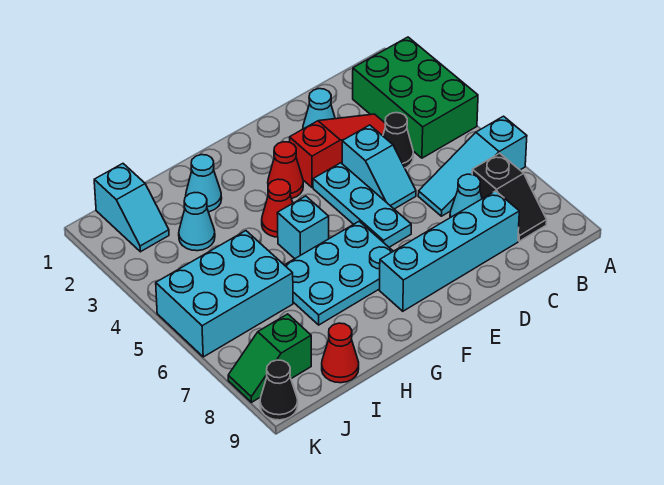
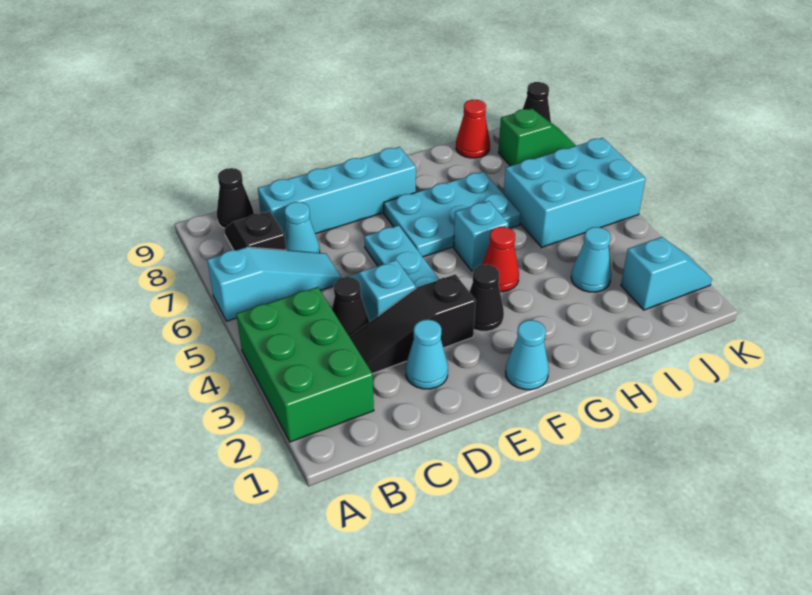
none -> black cone B9 level 1
red slope C3:E3 level 1 top E -> black slope C3:E3 level 1 top E
red cone F3 level 1 -> black cone F3 level 1
cyan cone H2 level 1 -> cyan cone F1 level 1
cyan slope J1:J2 level 1 top 1 -> cyan slope J2:K2 level 1 top J

